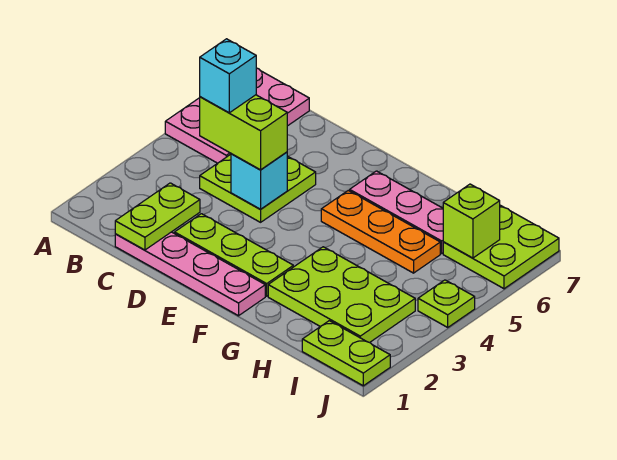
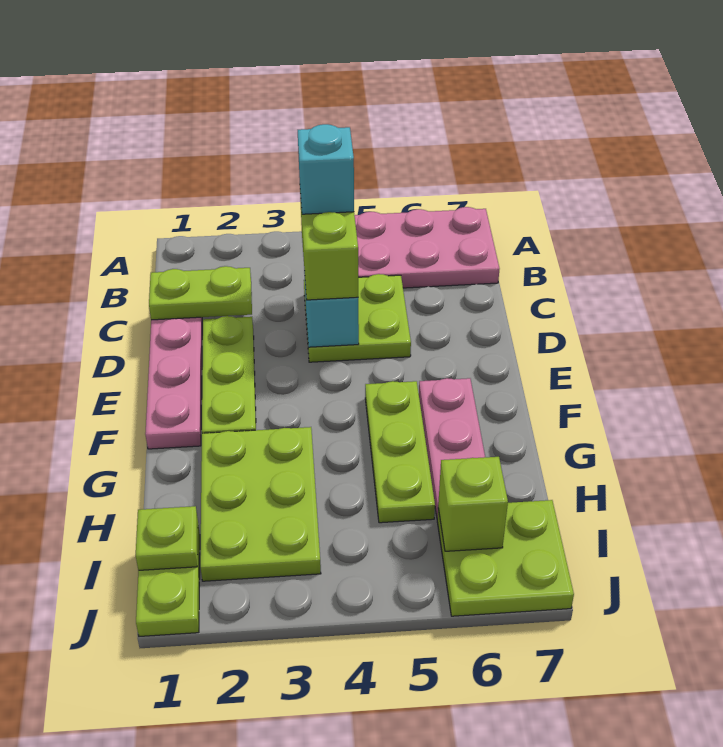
orange plate F5:H5 level 1 -> lime plate F5:H5 level 1
lime plate J4 level 1 -> lime plate I1 level 2

